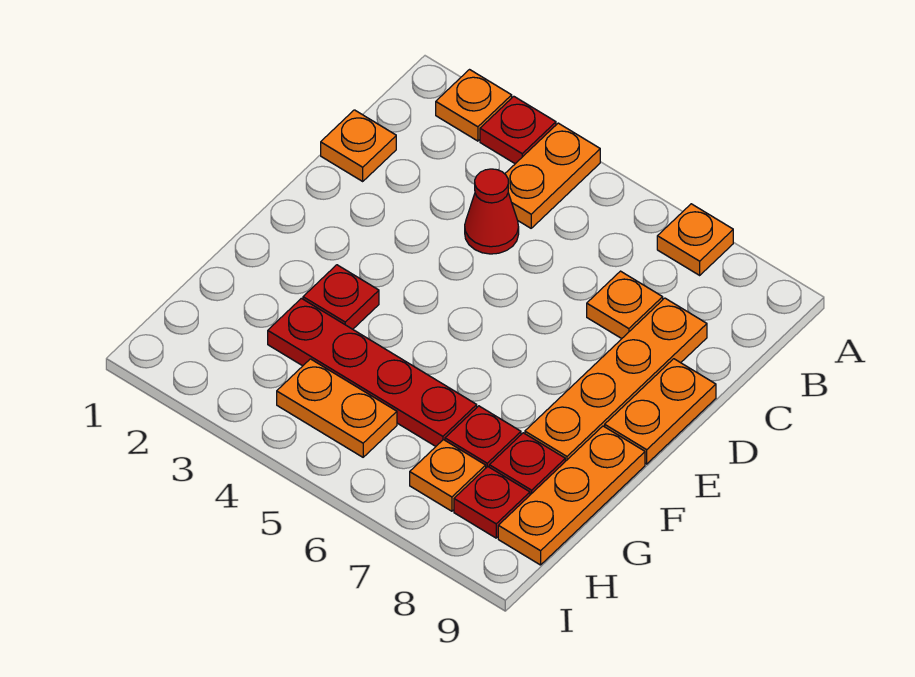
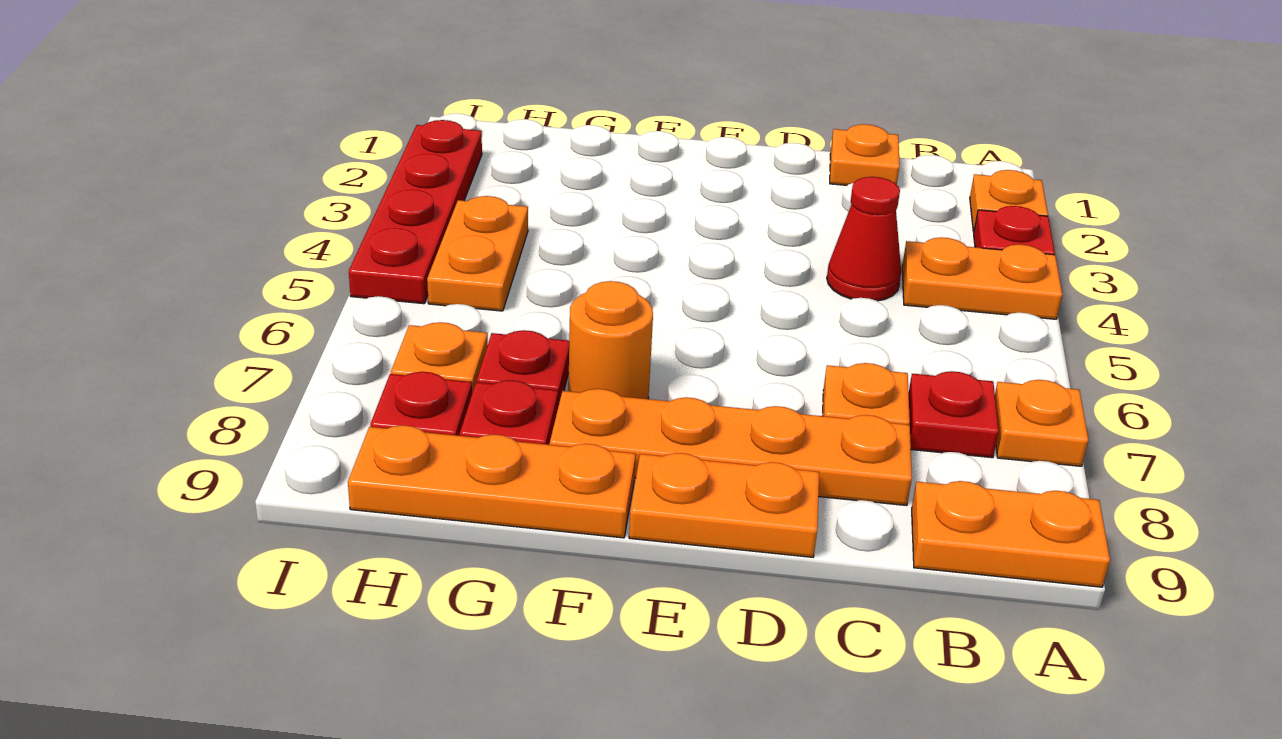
none -> orange plate A9:B9 level 1
red plate F3 level 1 -> red plate B7 level 1
none -> orange round brick F7 level 1
red plate G3:G6 level 1 -> red plate I2:I5 level 1

